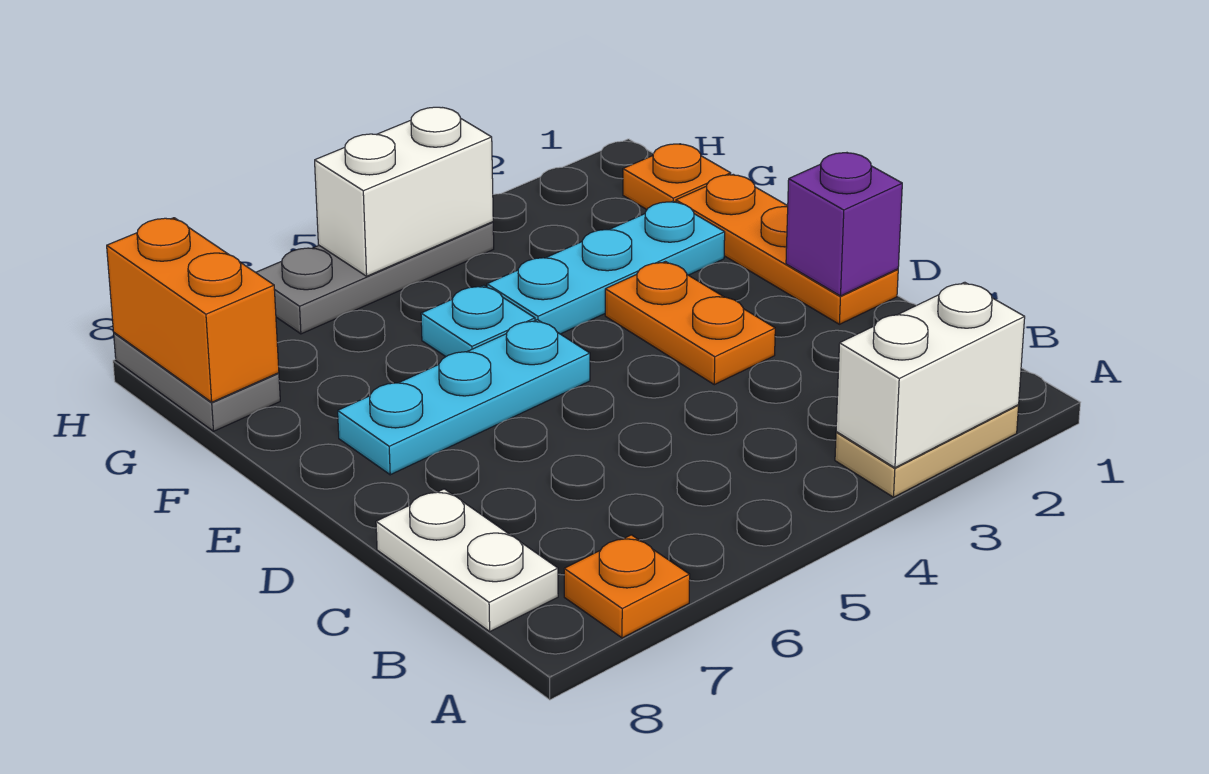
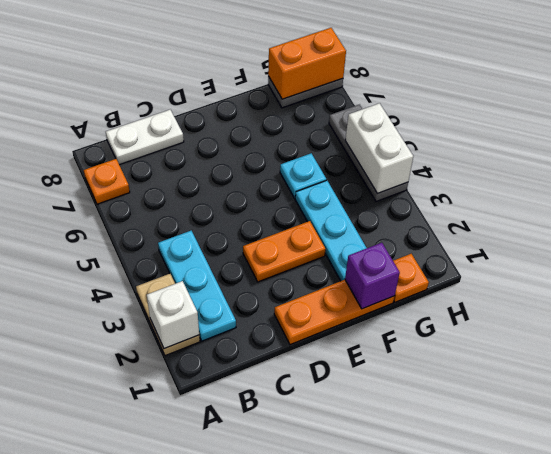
white brick A2:A3 level 2 -> white brick A2 level 2
purple brick D1 level 2 -> purple brick F1 level 2
cyan plate E5:E7 level 1 -> cyan plate B2:B4 level 1

